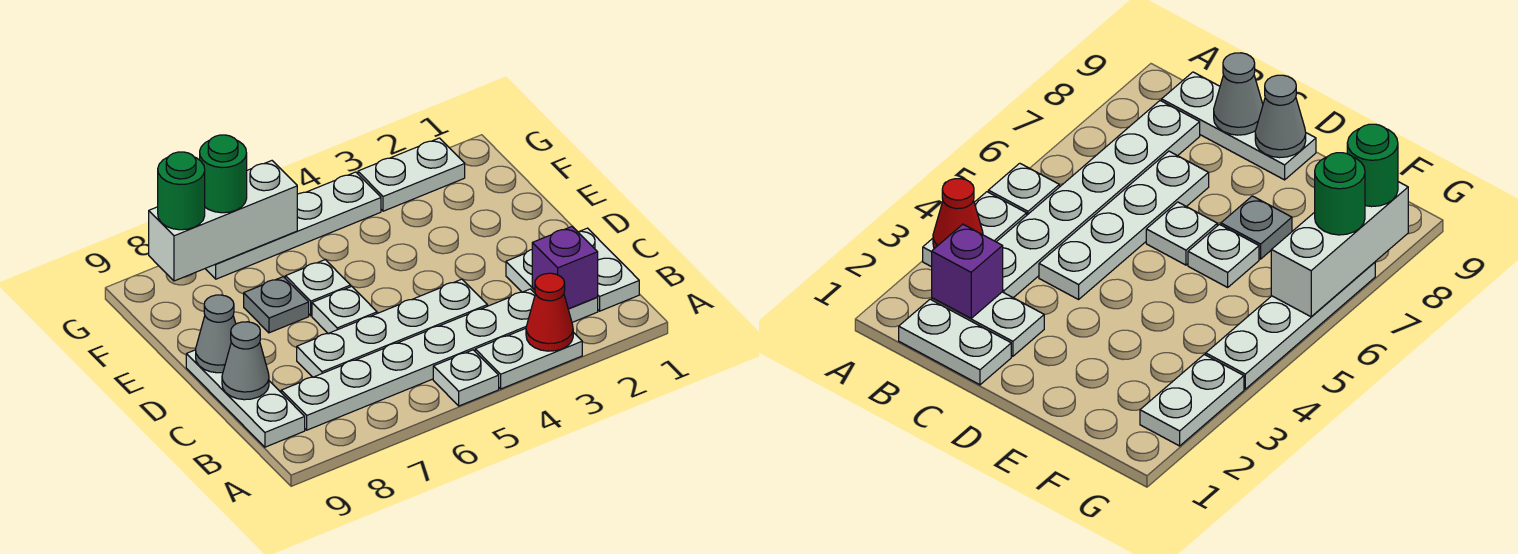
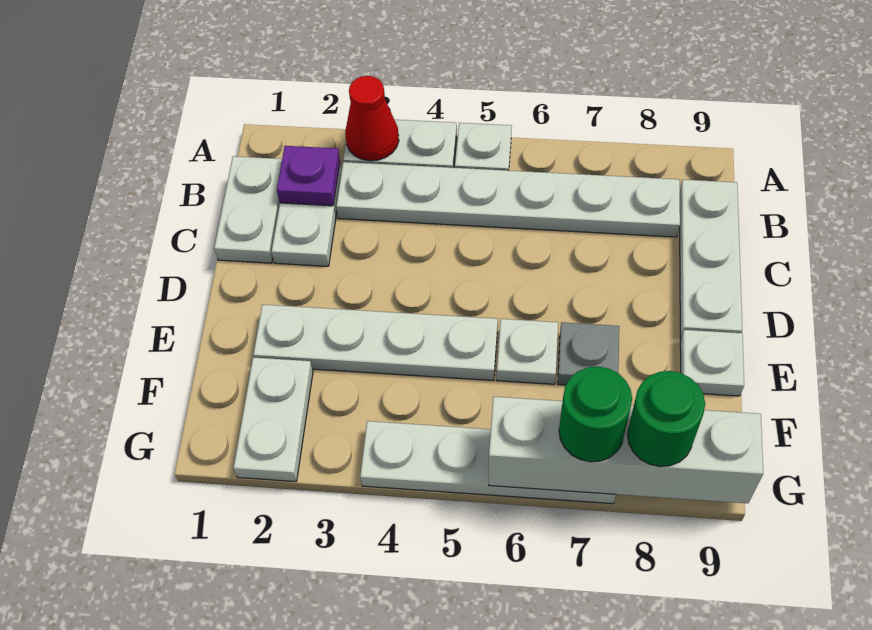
purple brick B2 level 2 -> purple plate B2 level 2
white plate C4:C7 level 1 -> white plate E2:E5 level 1
grey cone C9 level 2 -> none
white plate D6 level 1 -> white plate E9 level 1
grey cone D9 level 2 -> none
white plate G2:G3 level 1 -> white plate F2:G2 level 1
white brick G6:G8 level 2 -> white brick G6:G9 level 2

